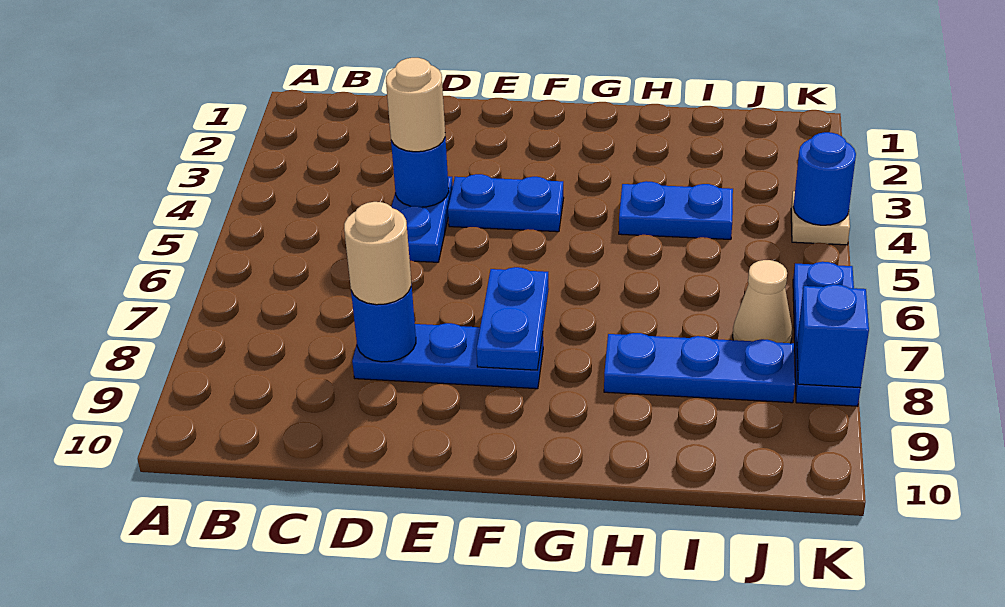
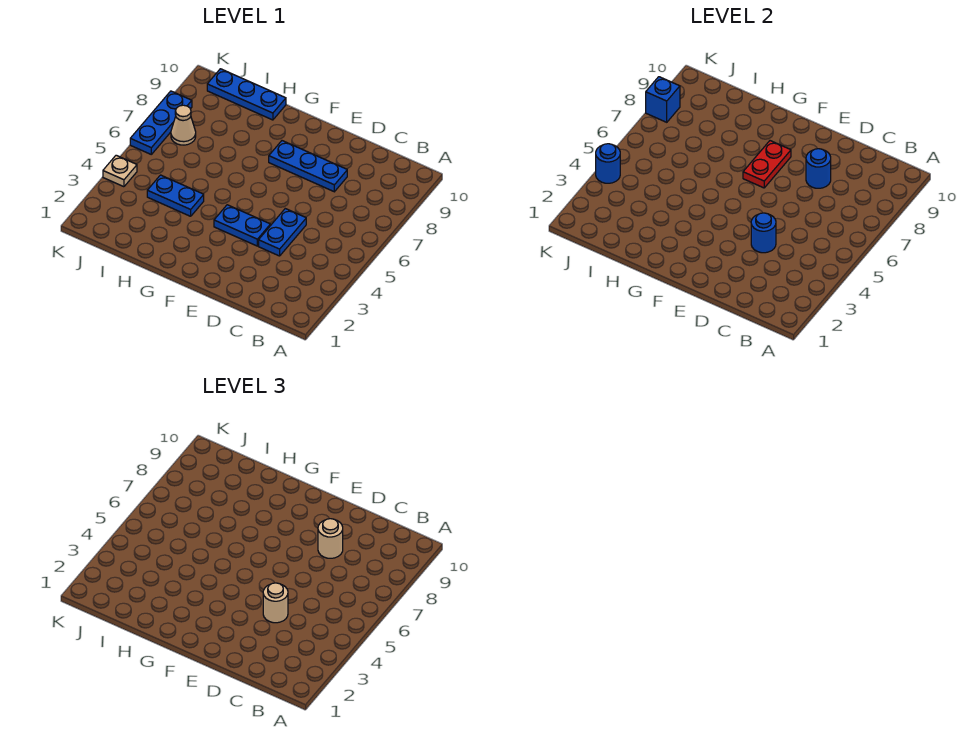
blue plate F7:F8 level 2 -> red plate F7:F8 level 2
blue plate H8:J8 level 1 -> blue plate H10:J10 level 1

